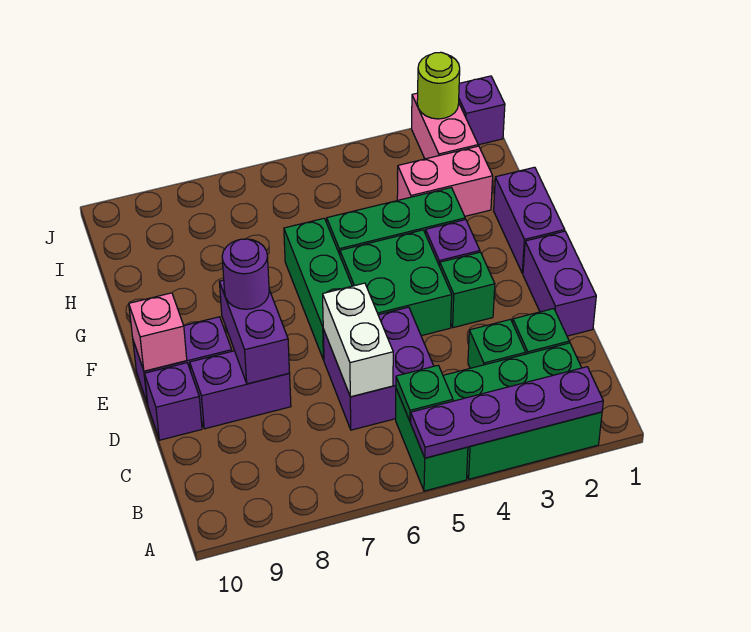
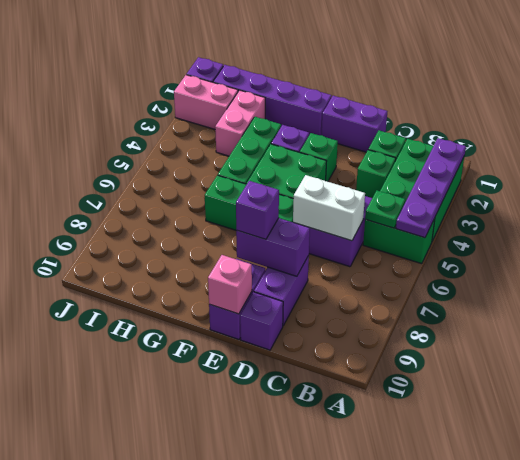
purple round brick E8 level 3 -> purple brick E8 level 3
purple brick F1:G1 level 1 -> purple brick F1:I1 level 1
lime round brick J2 level 2 -> none

